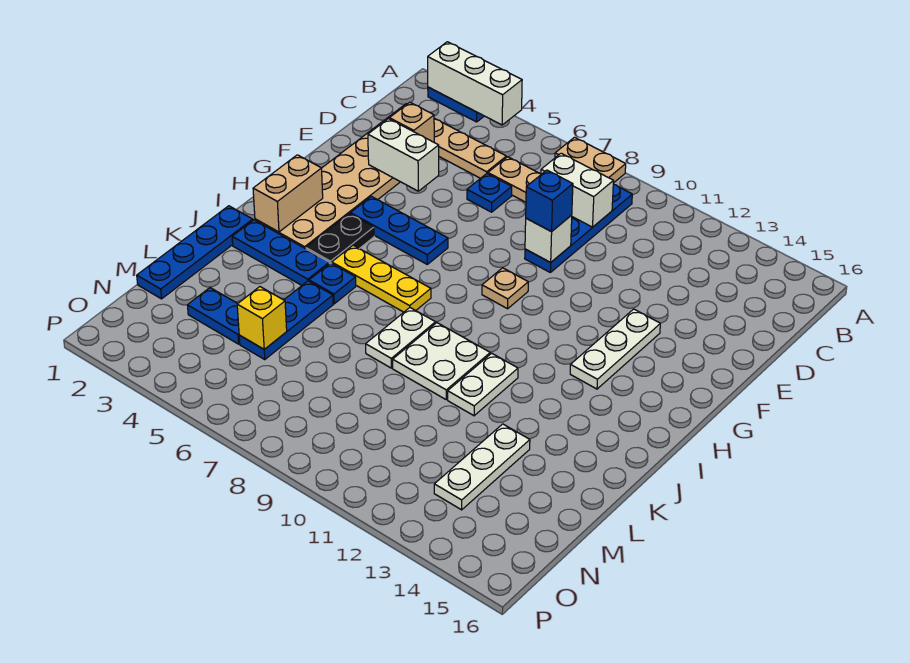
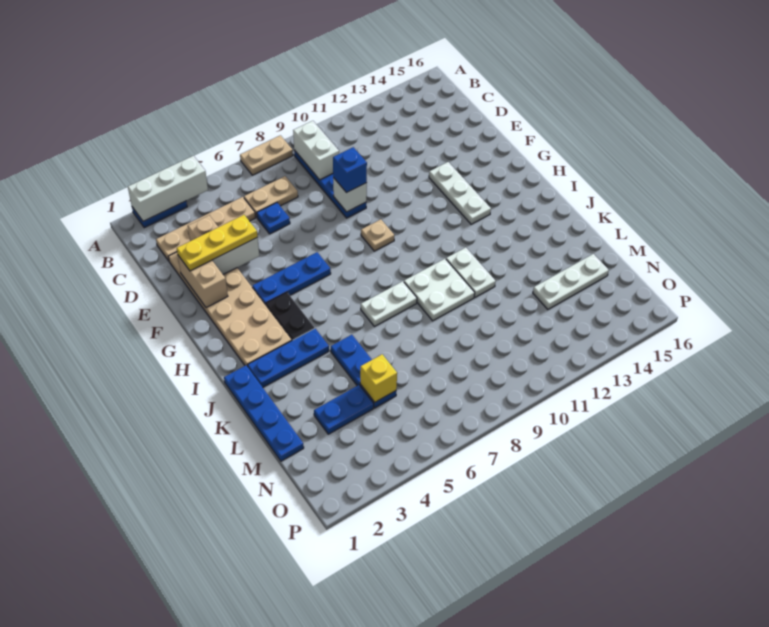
white brick C8:C9 level 2 -> white brick B9:C9 level 2
tan brick H2:I2 level 2 -> tan brick E2:F2 level 2
yellow plate I5:I7 level 1 -> yellow plate E2:E4 level 3
blue plate J5 level 1 -> none
white plate J8:K8 level 1 -> white plate J7:J8 level 1
white plate L13:N13 level 1 -> white plate M13:M15 level 1

